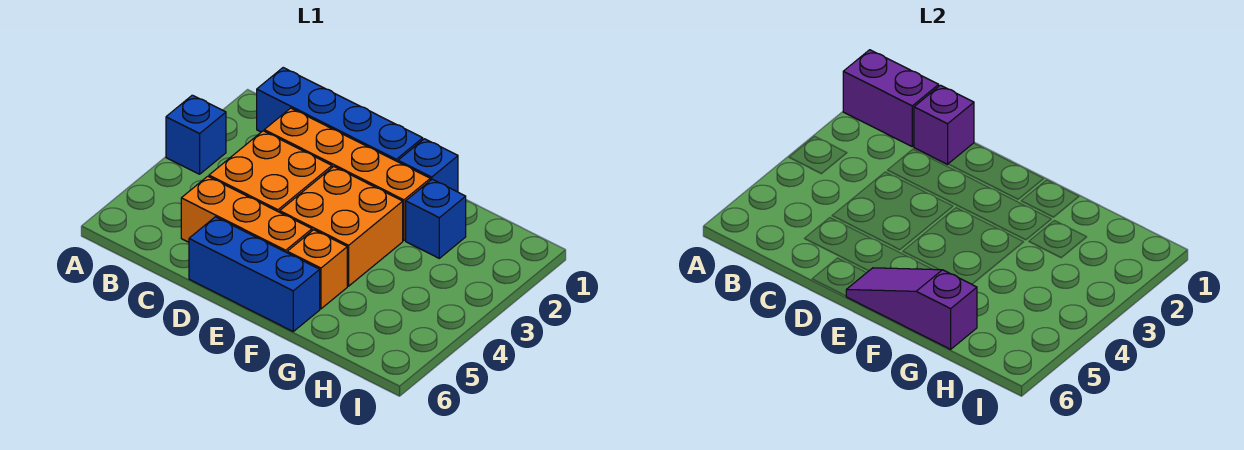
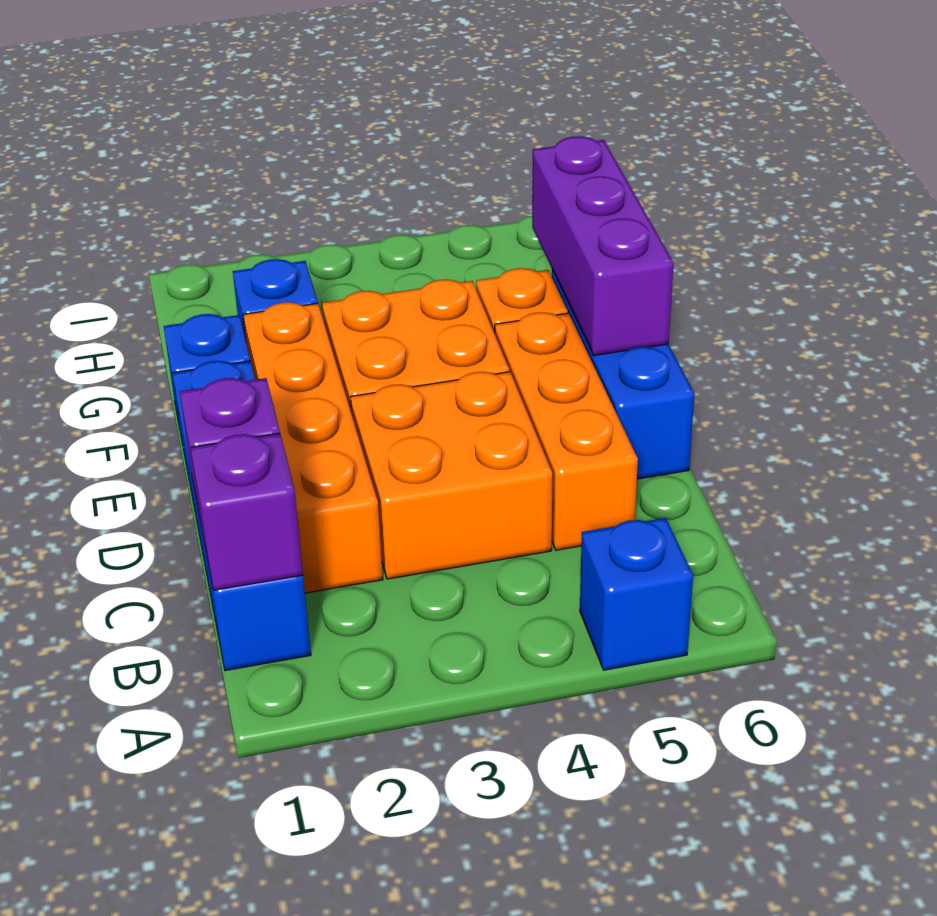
purple brick A1:B1 level 2 -> purple brick B1 level 2
blue brick A3 level 1 -> blue brick A5 level 1
purple slope E6:G6 level 2 top G -> purple brick E6:G6 level 2

